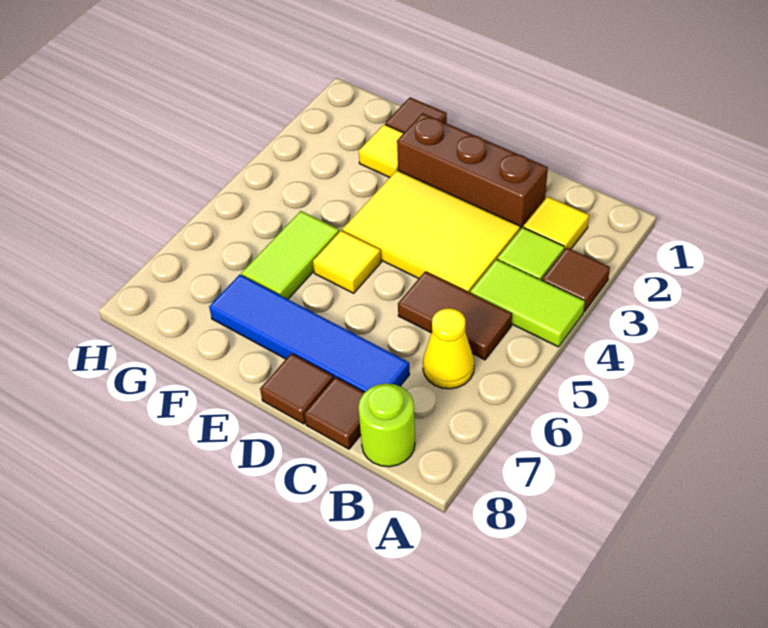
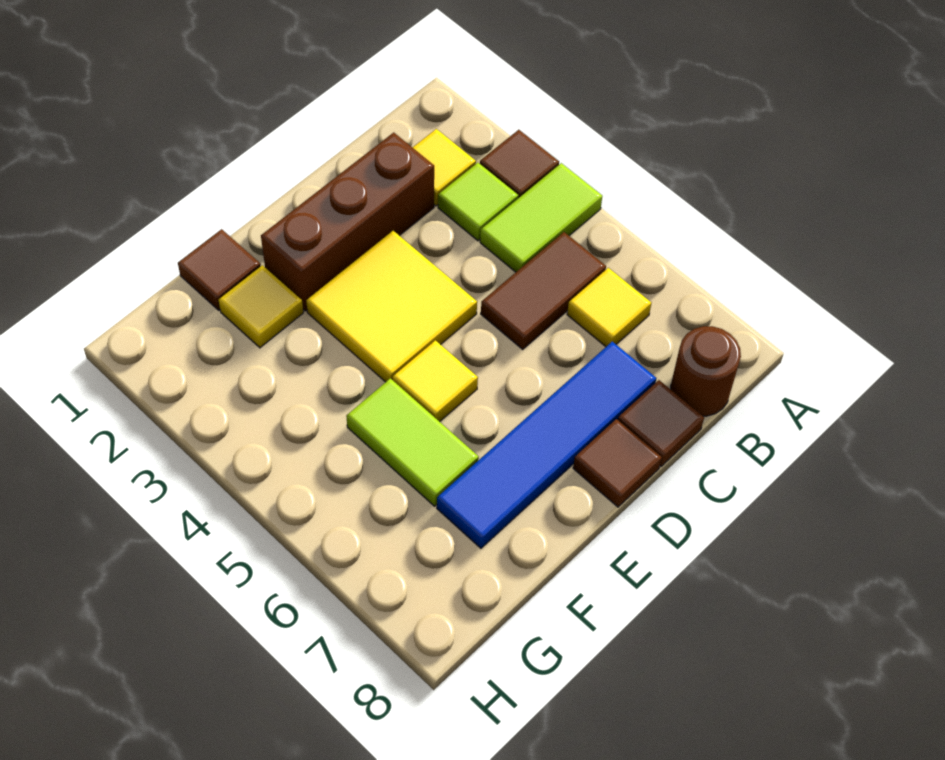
yellow cone B6 level 1 -> yellow tile B6 level 1
lime round brick B8 level 1 -> brown round brick B8 level 1
yellow tile C3:E4 level 1 -> yellow tile D3:E4 level 1

